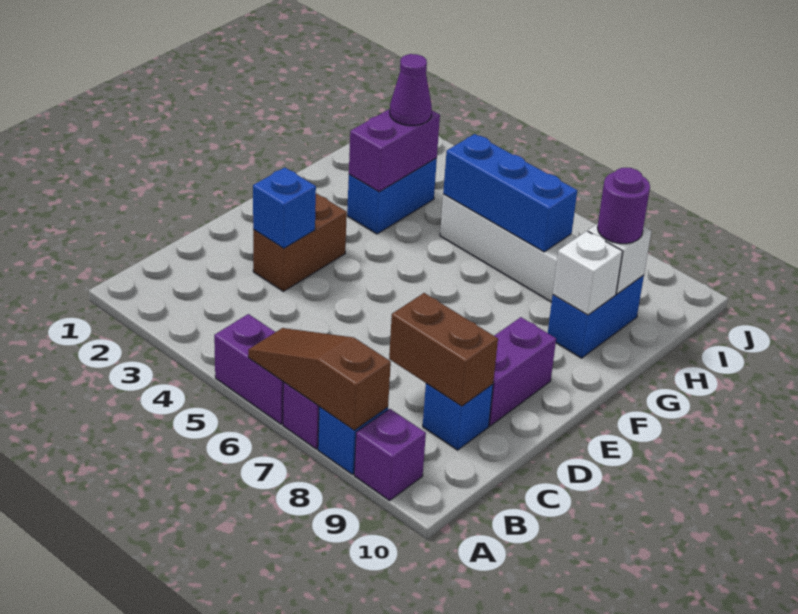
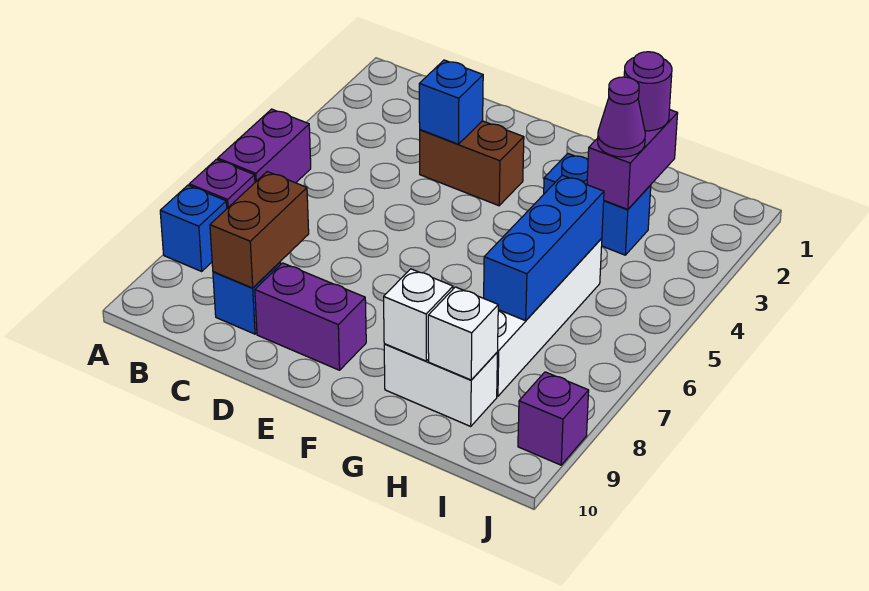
brown slope A6:A8 level 2 top 8 -> none
purple brick A9 level 1 -> purple brick J9 level 1
purple brick G3:H3 level 2 -> purple brick H2:H3 level 2
blue brick G9:H9 level 1 -> white brick G9:H9 level 1
purple round brick H9 level 3 -> purple round brick H2 level 3

